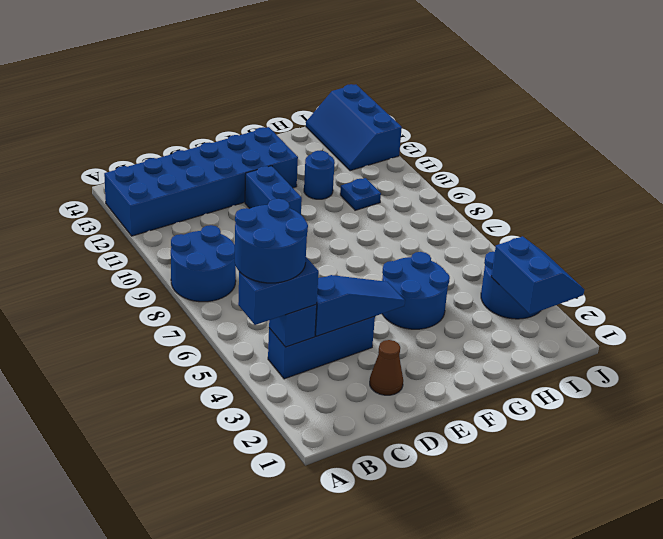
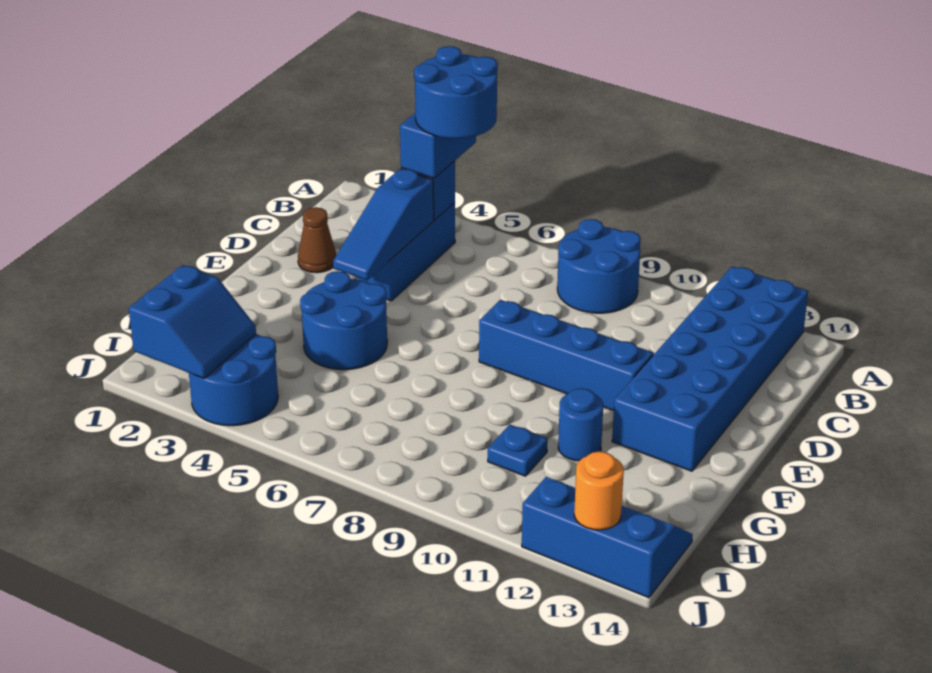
blue brick E10:E11 level 1 -> blue brick E8:E11 level 1
blue slope I2:J3 level 2 top I -> blue slope I2:J3 level 2 top 2
none -> orange round brick J13 level 2

